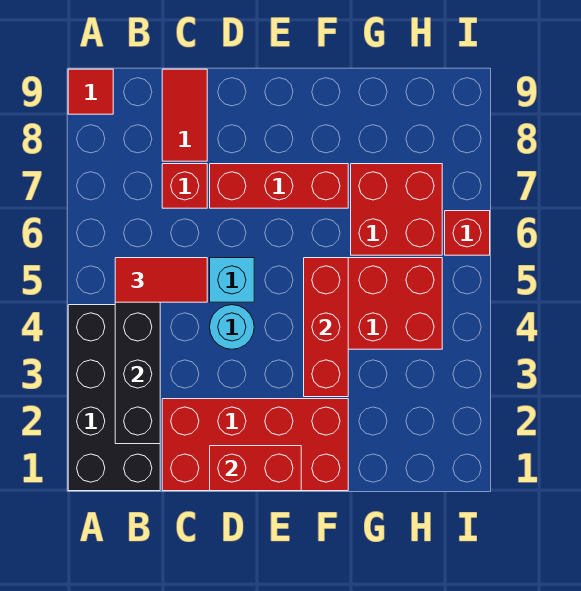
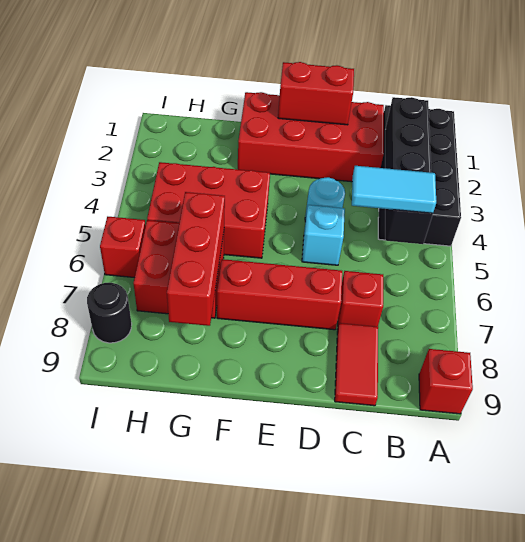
red tile A9 level 1 -> red brick A9 level 1
red tile B5:C5 level 3 -> cyan tile B5:C5 level 3
red brick F3:F5 level 2 -> red brick G6:G8 level 2
none -> black round brick I8 level 1

